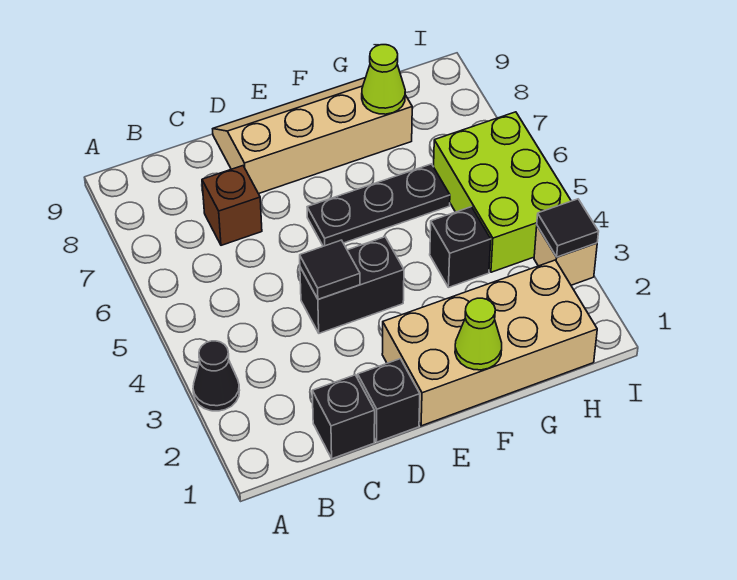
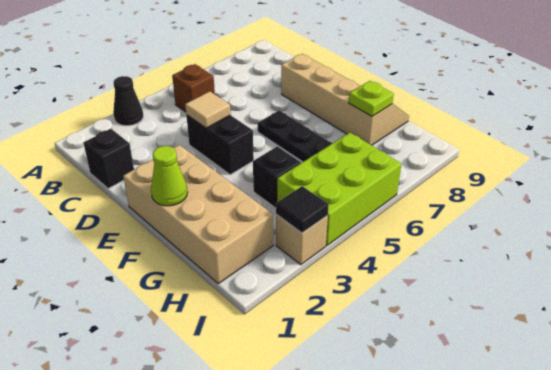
brown brick C7 level 1 -> brown brick B5 level 1
black brick D1 level 1 -> none
black tile D4 level 2 -> tan tile D4 level 2
lime cone G8 level 2 -> lime plate G8 level 2

